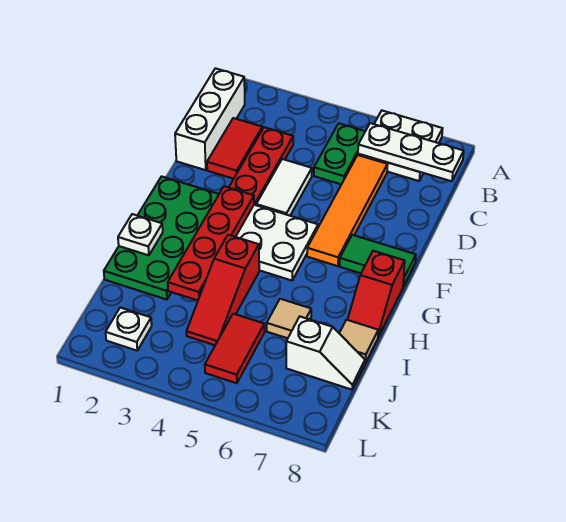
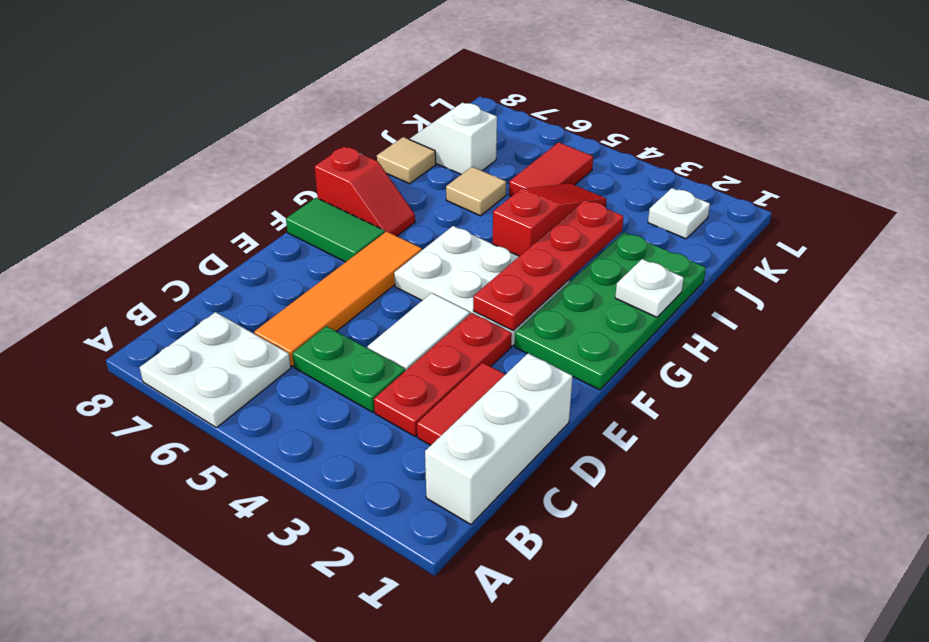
green plate B5:C5 level 1 -> green plate C4:C5 level 1
white plate B6:B8 level 2 -> none
red slope G8:H8 level 1 top G -> red slope G7:G8 level 1 top 8

